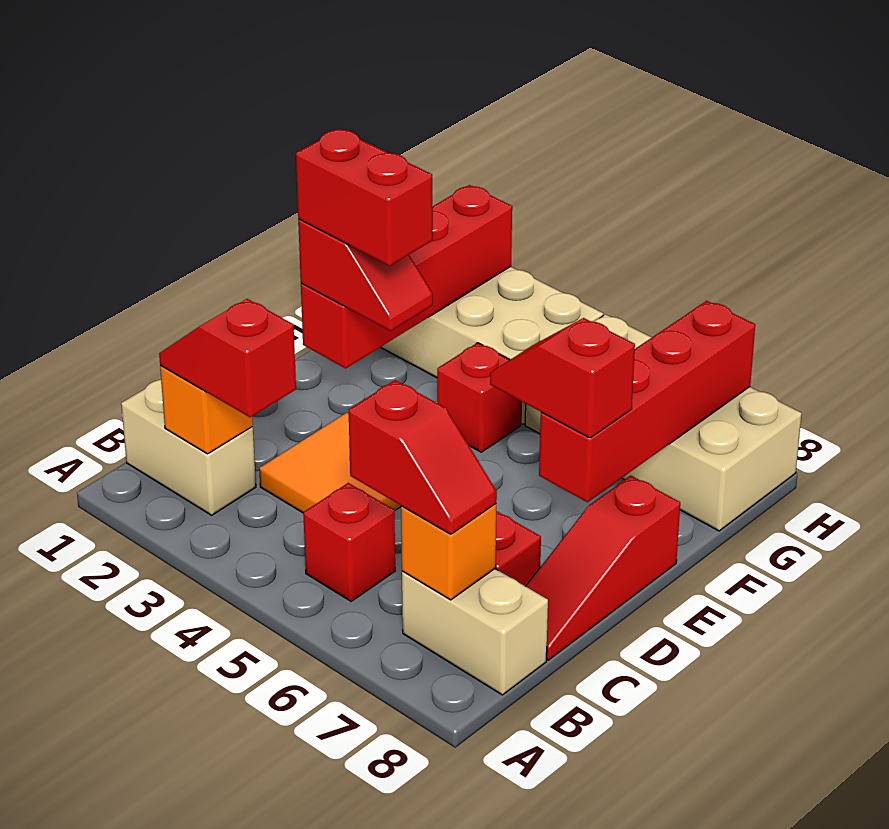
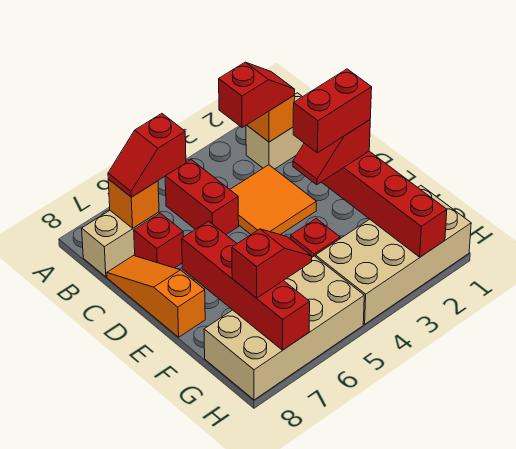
red brick B5 level 1 -> red brick B5:C5 level 1
red slope C8:E8 level 1 top E -> orange slope C8:E8 level 1 top E
red slope E6:E7 level 3 top 7 -> red slope G6:G7 level 3 top 7

